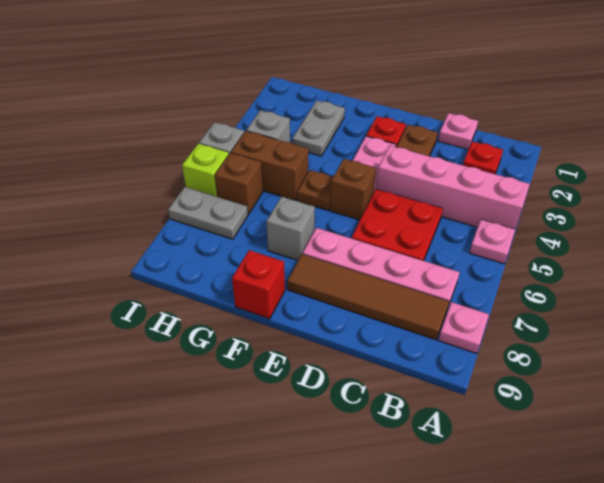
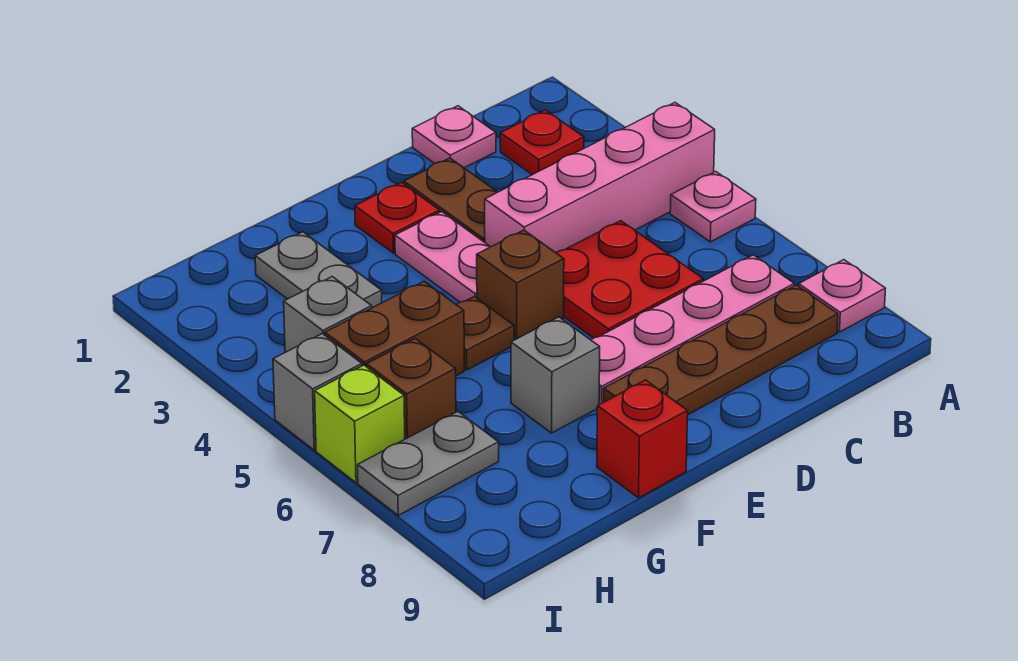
brown tile B8:E8 level 1 -> brown plate B8:E8 level 1

